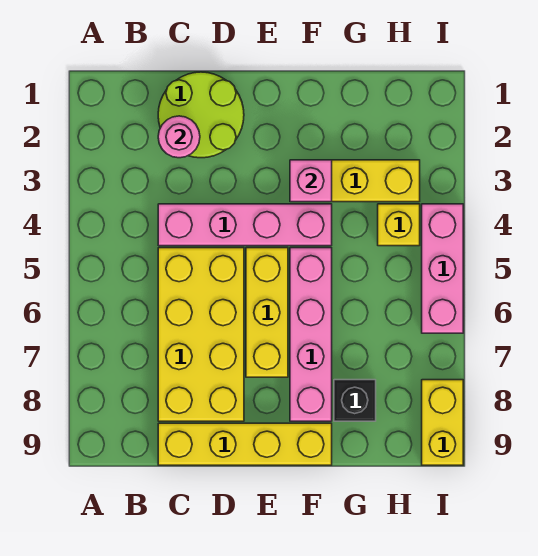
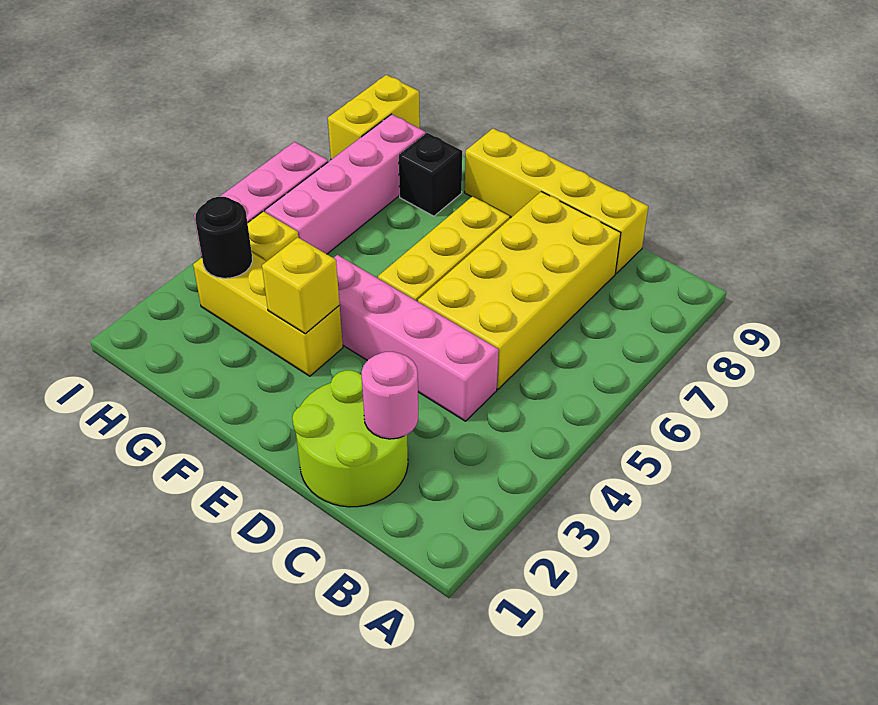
pink brick F3 level 2 -> yellow brick F3 level 2
pink brick F5:F8 level 1 -> pink brick H5:H8 level 1
none -> black round brick H3 level 2

